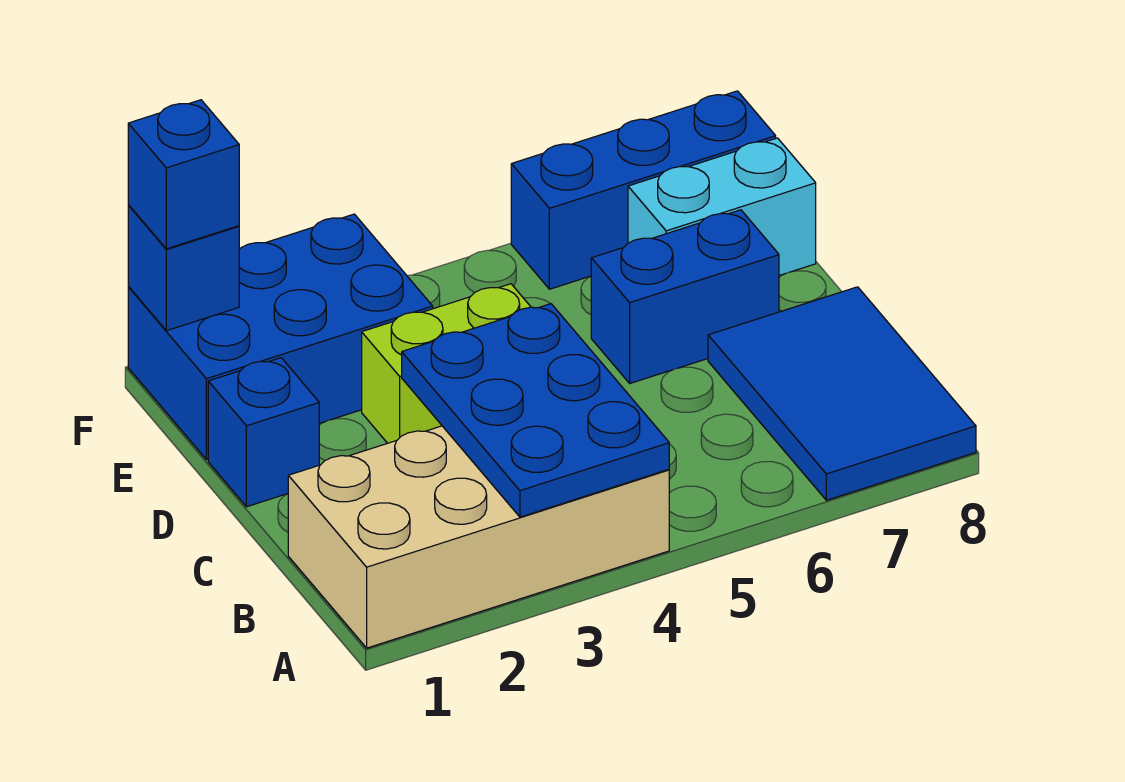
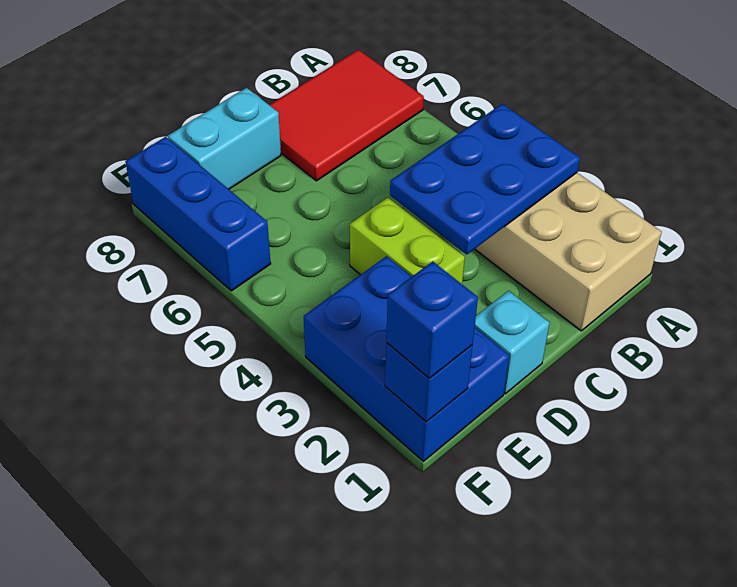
blue tile A7:C8 level 1 -> red tile A7:C8 level 1
blue brick D1 level 1 -> cyan brick D1 level 1
blue brick D6:D7 level 1 -> none
cyan brick E7:E8 level 1 -> cyan brick D8:E8 level 1

